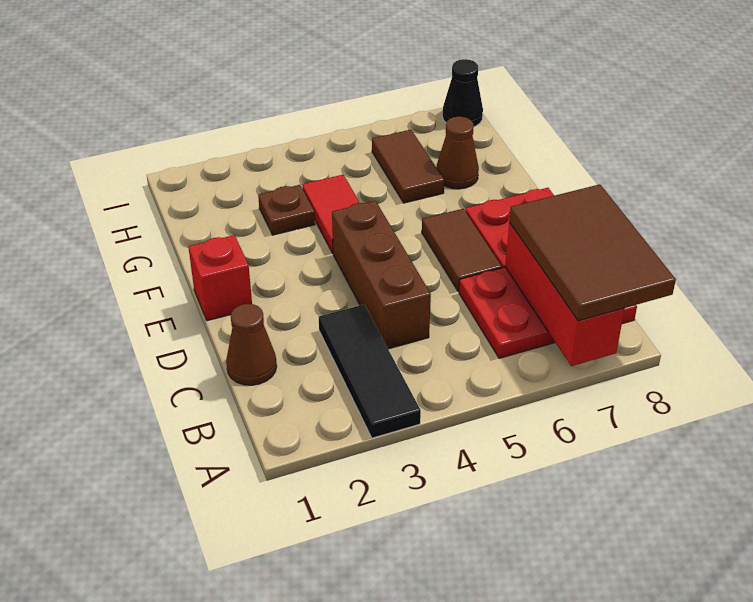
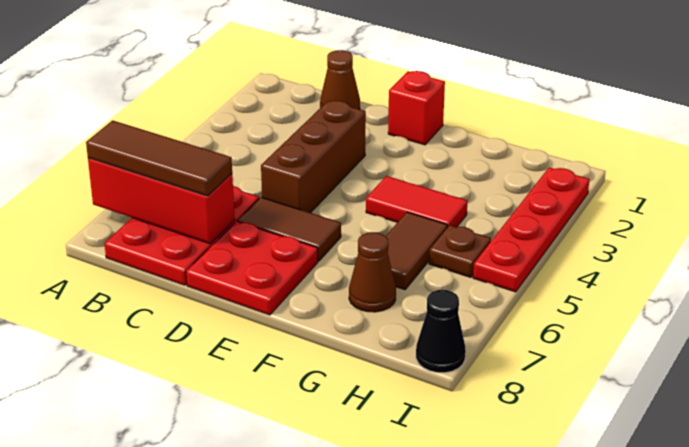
black tile A3:C3 level 1 -> none
brown tile A7:C8 level 3 -> brown tile A7:C7 level 3
brown brick C4:E4 level 1 -> brown brick D3:D5 level 1
brown plate G3 level 1 -> brown plate H5 level 1
brown tile G6:H6 level 1 -> brown tile G5:G6 level 1
none -> red plate I2:I5 level 1

